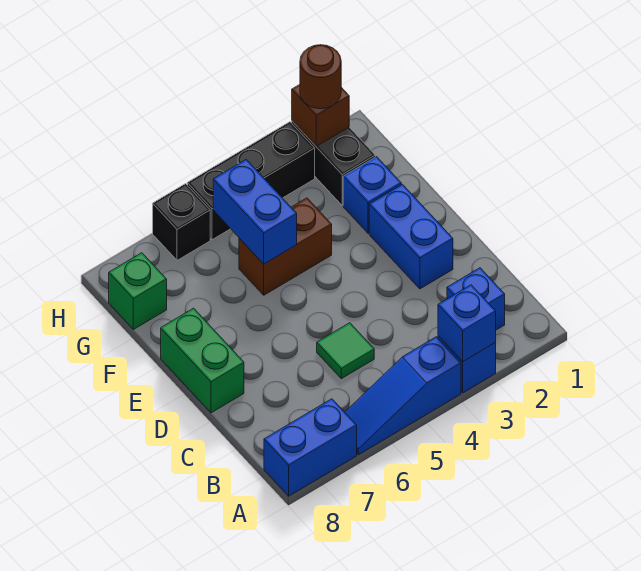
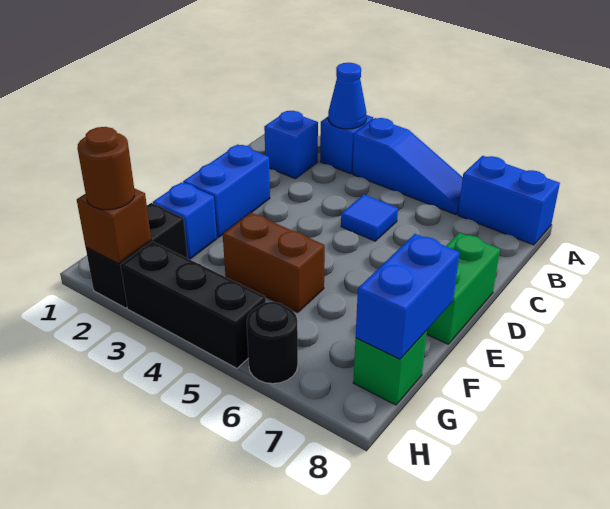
blue brick A3 level 2 -> blue cone A3 level 2
green tile C5 level 1 -> blue tile C5 level 1
blue brick F5:G5 level 2 -> blue brick F8:G8 level 2
black brick H6 level 1 -> black round brick H6 level 1

